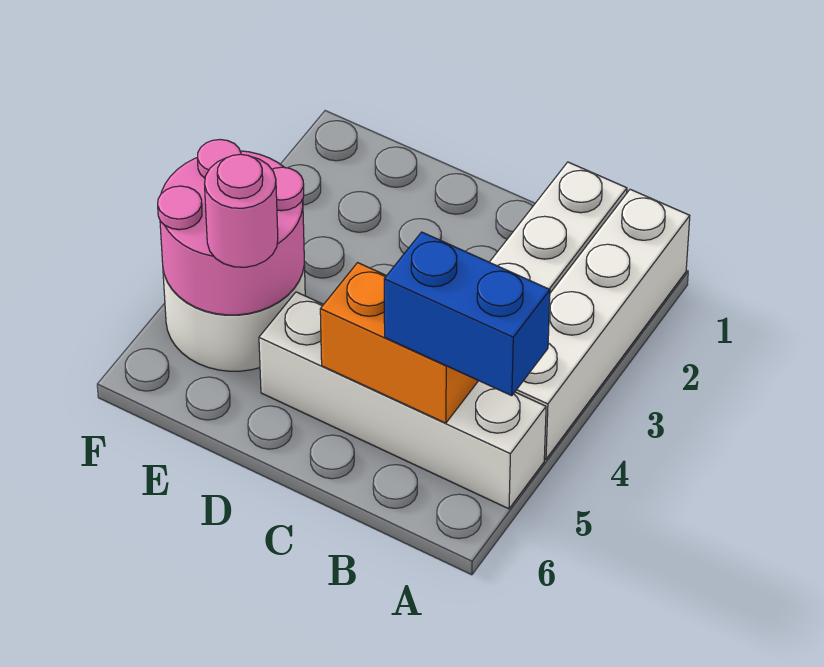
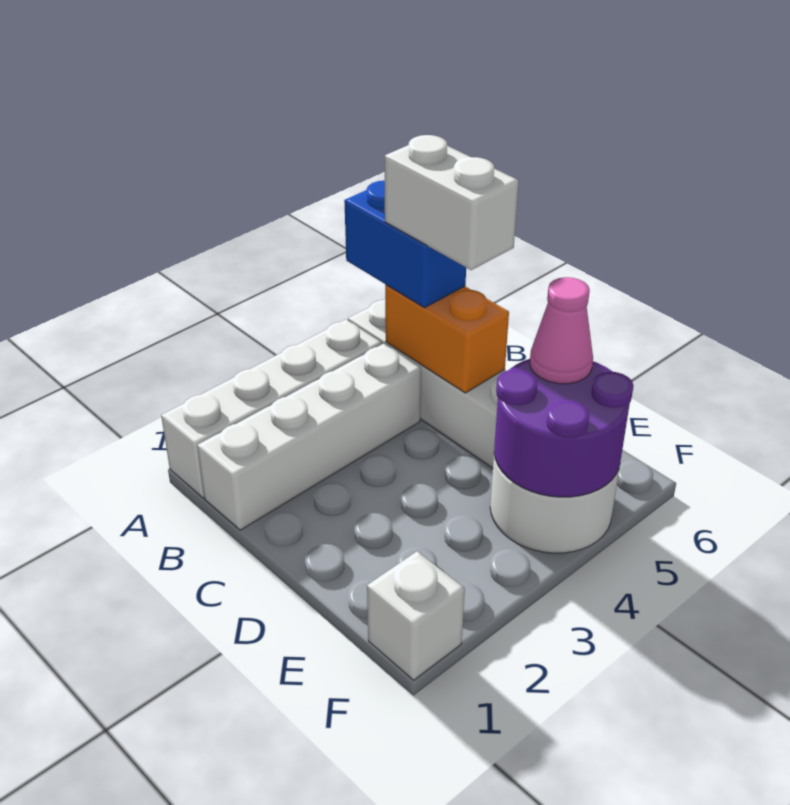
none -> white brick B5:C5 level 4
pink round brick E4:F5 level 2 -> purple round brick E4:F5 level 2
pink round brick E5 level 3 -> pink cone E5 level 3
none -> white brick F1 level 1

